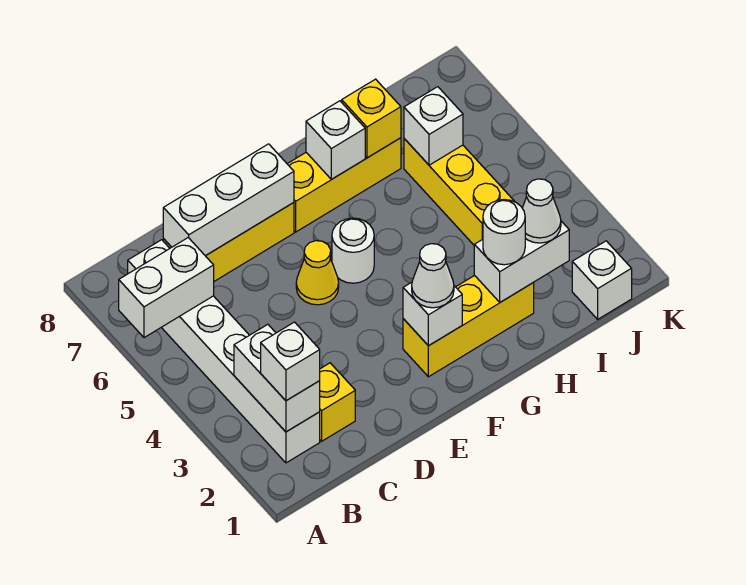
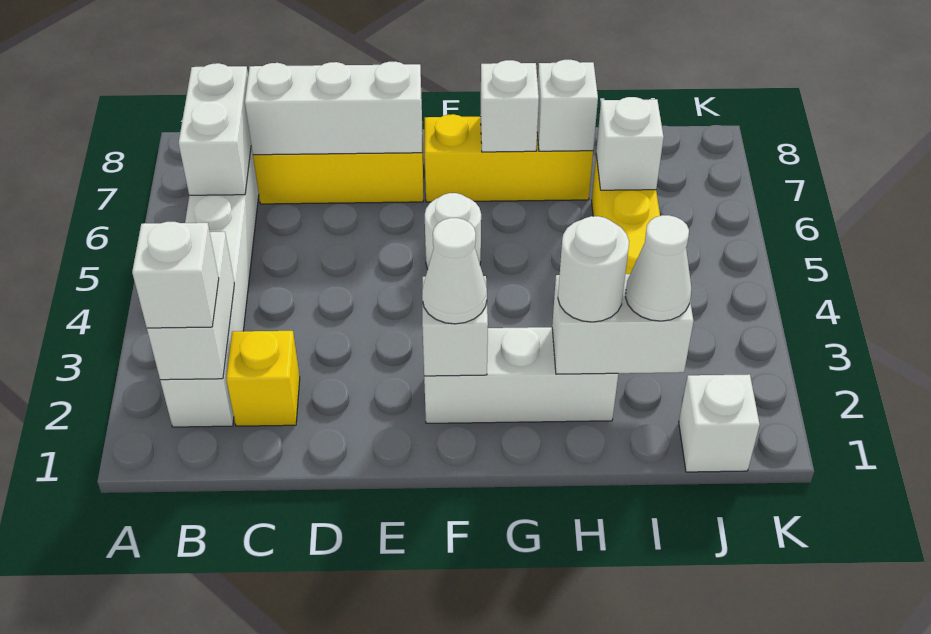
white brick A6:B6 level 2 -> white brick B6:B7 level 2
yellow cone E5 level 1 -> none
yellow brick F2:H2 level 1 -> white brick F2:H2 level 1
yellow brick H7 level 2 -> white brick H7 level 2

